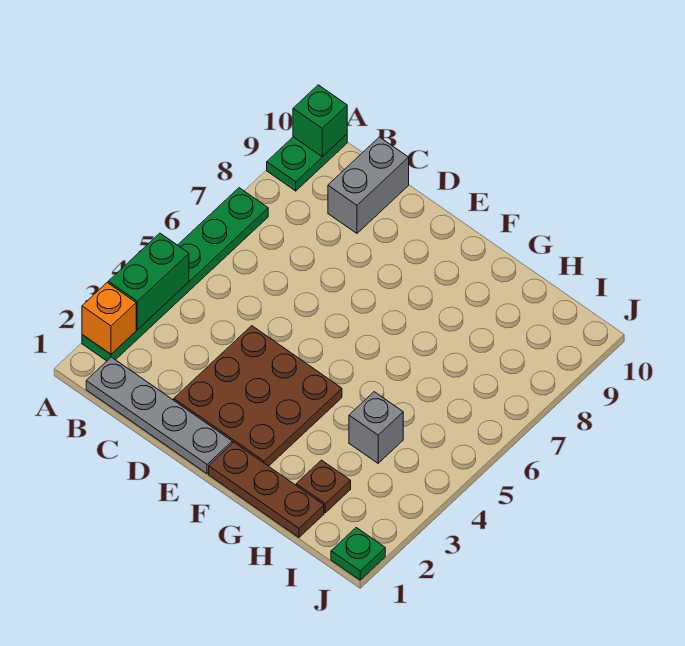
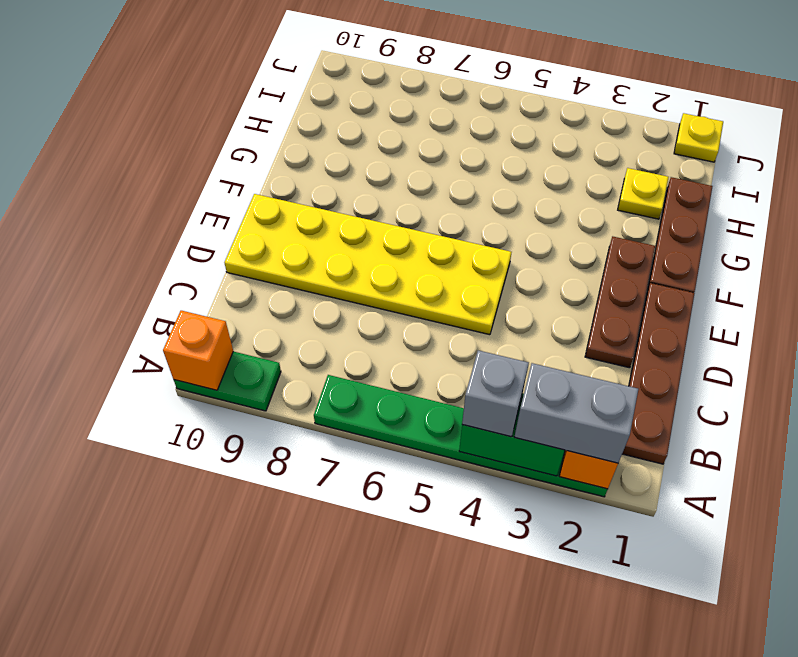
green brick A10 level 2 -> orange brick A10 level 2
grey plate B1:E1 level 1 -> brown plate B1:E1 level 1
grey brick C9:C10 level 1 -> grey brick A2:A3 level 3
brown plate D2:F4 level 1 -> brown plate D2:F2 level 1
none -> yellow plate D5:E10 level 1
brown plate H2 level 1 -> yellow plate H2 level 1
grey brick H4 level 1 -> grey brick A4 level 3
green plate J1 level 1 -> yellow plate J1 level 1

